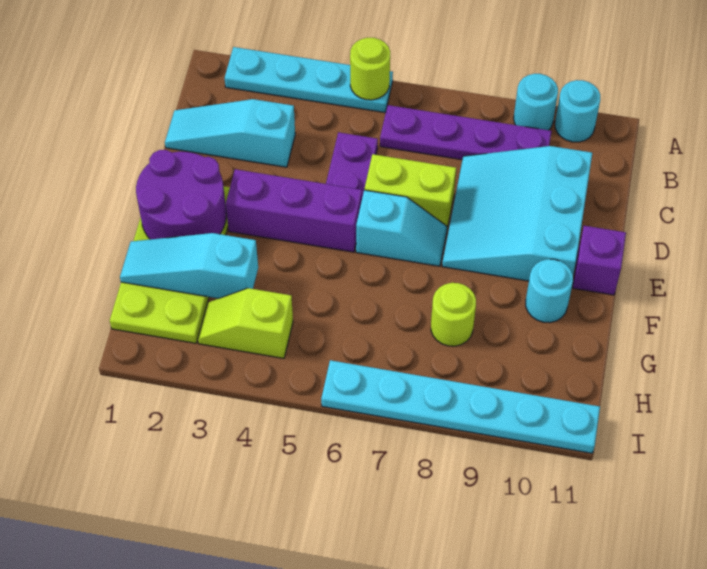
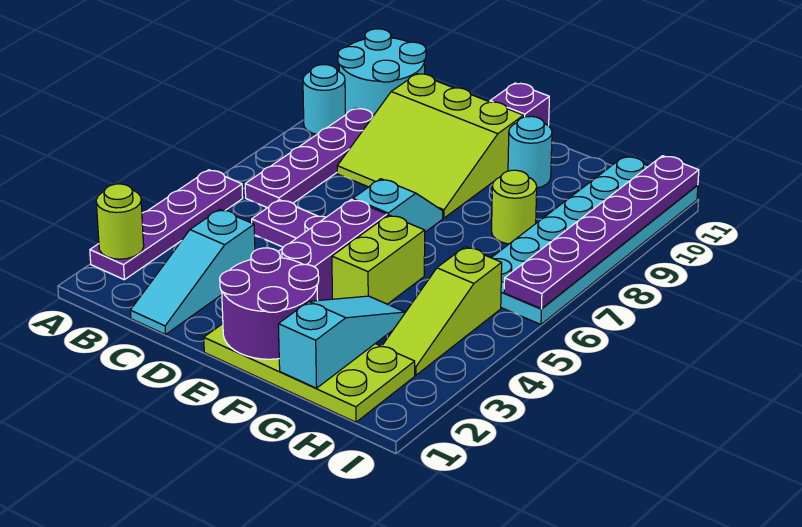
cyan plate A2:A5 level 1 -> purple plate A2:A5 level 1
lime round brick A5 level 2 -> lime round brick A2 level 2
cyan round brick A10 level 1 -> cyan round brick A10:B11 level 1
cyan slope C8:E10 level 1 top 10 -> lime slope C8:E10 level 1 top 10
lime brick D6:D7 level 1 -> lime brick F4:F5 level 1
cyan slope G1:G3 level 2 top 3 -> cyan slope G1:G3 level 2 top 1
lime slope H3:H4 level 1 top 4 -> lime slope H3:H5 level 1 top 5
cyan plate I6:I11 level 1 -> cyan plate H6:I11 level 1
none -> purple plate I6:I11 level 2

